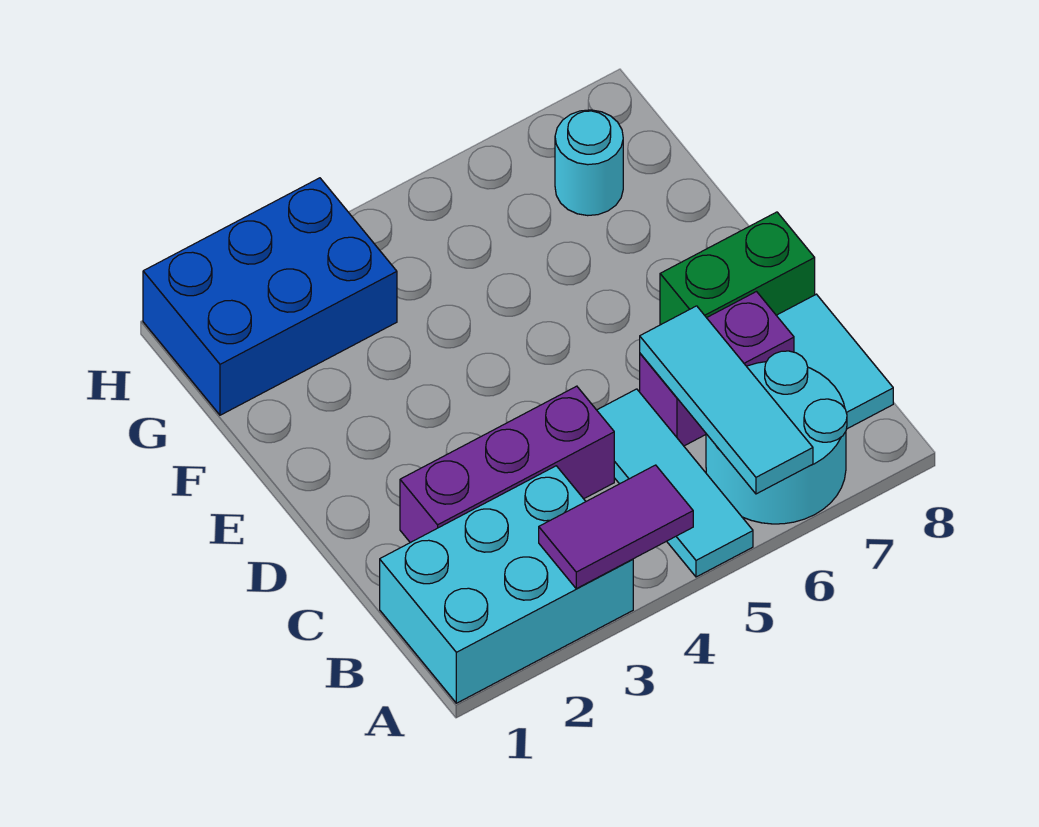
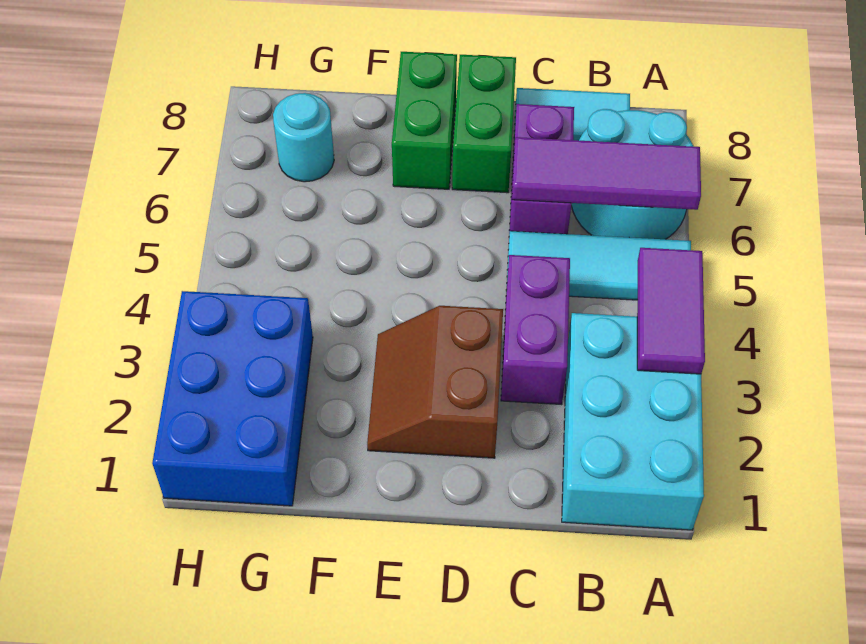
cyan tile A6:C6 level 2 -> purple tile A6:C6 level 2
purple brick C2:C4 level 1 -> purple brick C3:C4 level 1
none -> brown slope D2:E3 level 1 top D
none -> green brick E7:E8 level 1

